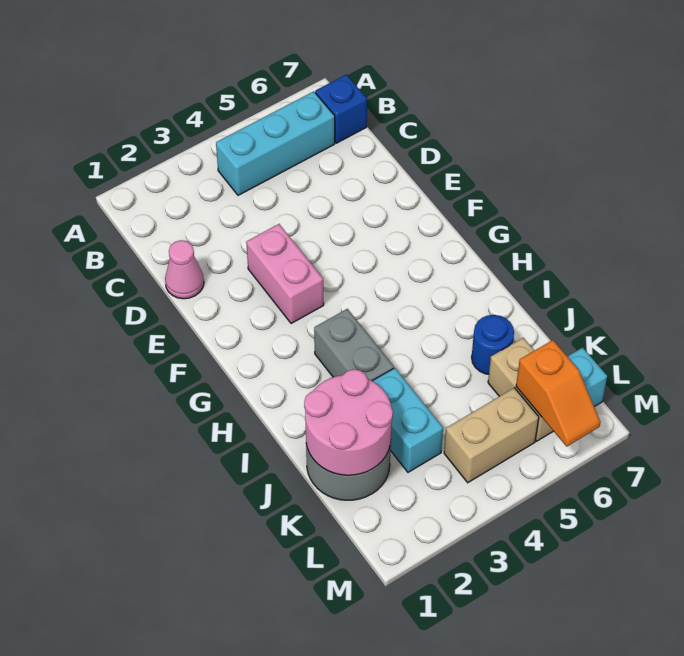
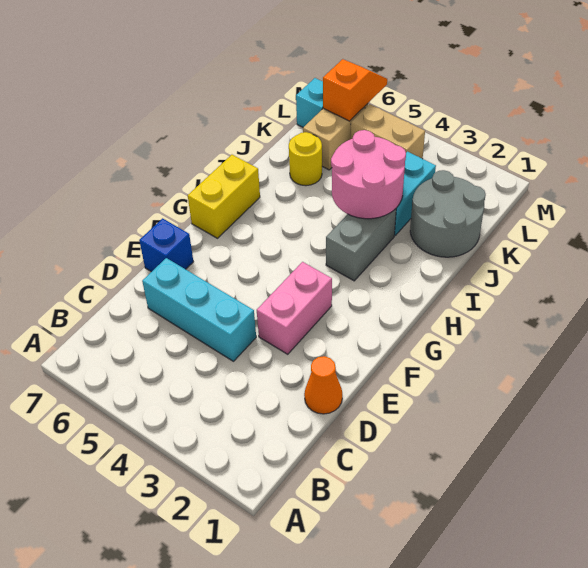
cyan brick B4:B6 level 1 -> cyan brick D4:D6 level 1
blue brick B7 level 1 -> blue brick E7 level 1
pink cone D1 level 1 -> orange cone D1 level 1
none -> yellow brick G7:H7 level 1
pink round brick J1:K2 level 2 -> pink round brick I3:J4 level 2
blue round brick J6 level 1 -> yellow round brick J6 level 1

